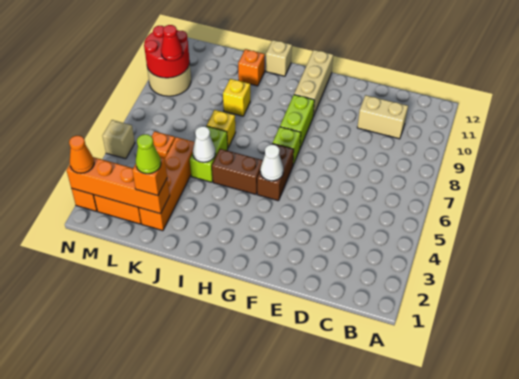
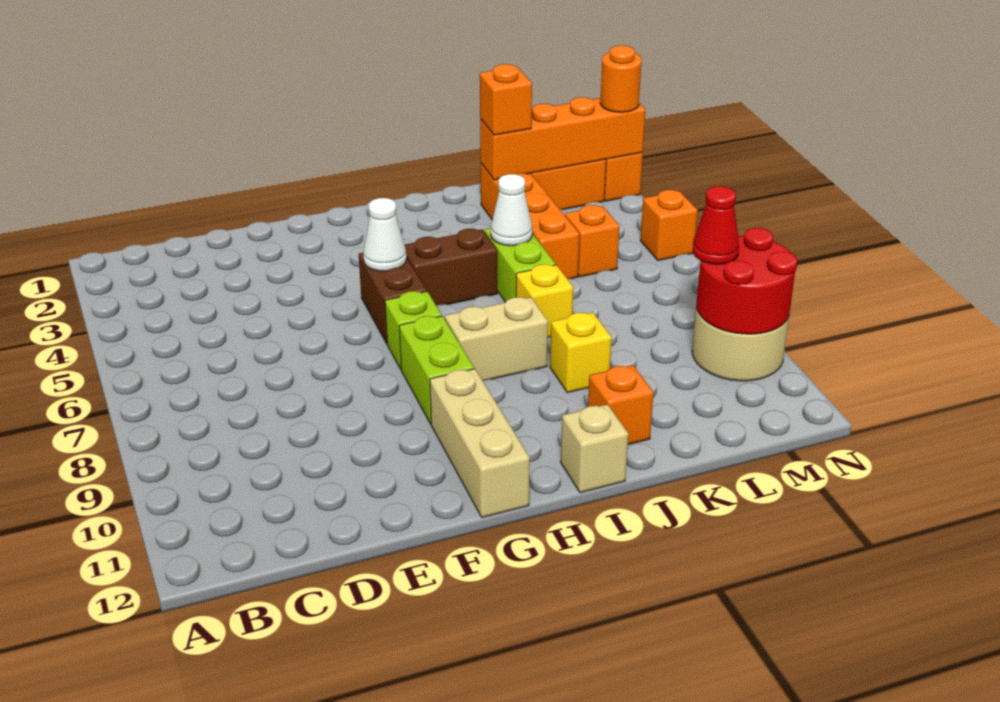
tan brick C10:D10 level 1 -> tan brick H8:I8 level 1
lime cone K2 level 4 -> none
orange cone N2 level 3 -> orange round brick N2 level 3
tan brick N5 level 1 -> orange brick N5 level 1

